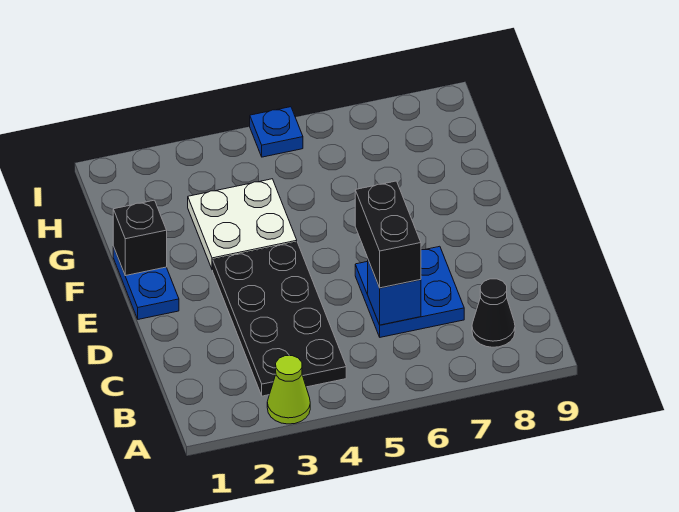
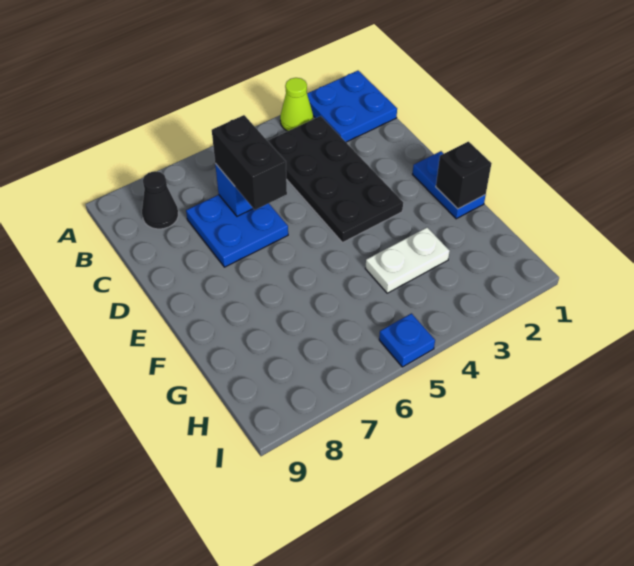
none -> blue plate A1:B2 level 1
white plate F3:G4 level 1 -> white plate G3:G4 level 1

